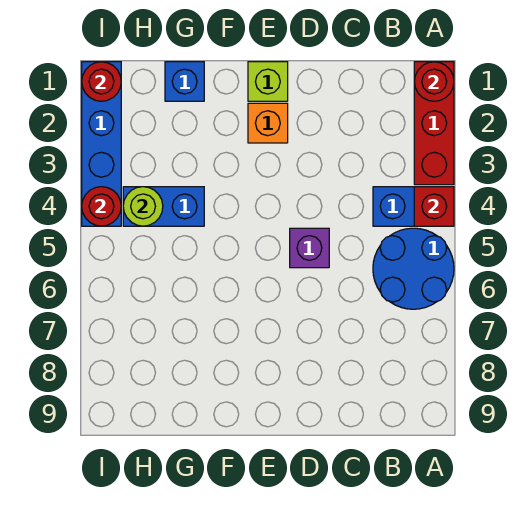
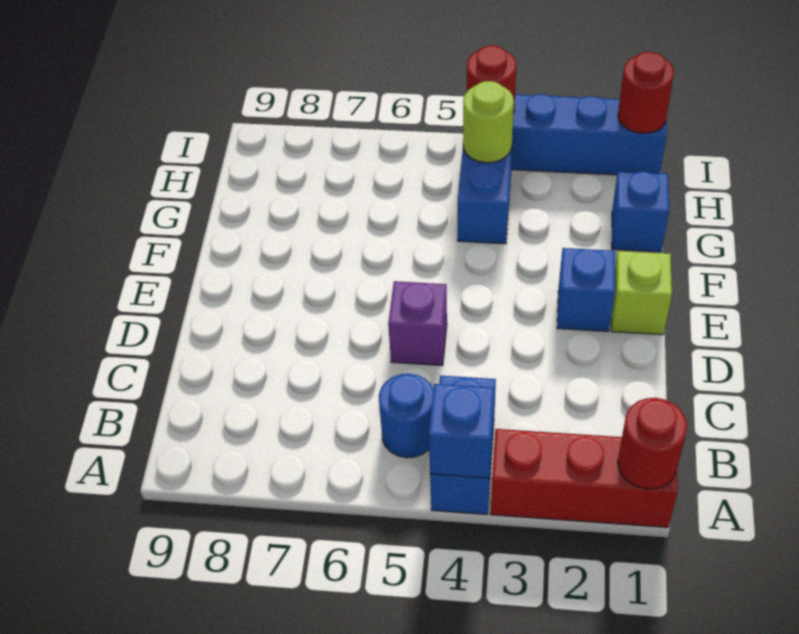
red brick A4 level 2 -> blue brick A4 level 2
blue round brick A5:B6 level 1 -> blue round brick B5 level 1
orange brick E2 level 1 -> blue brick E2 level 1

